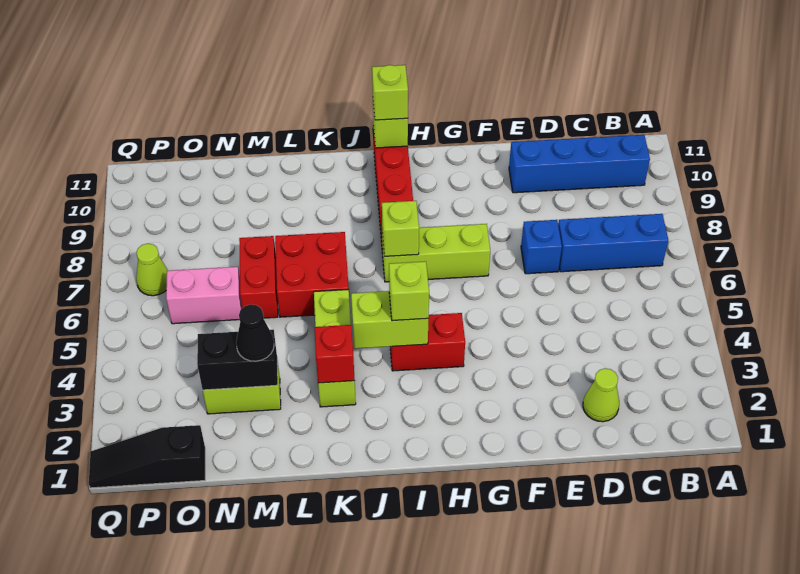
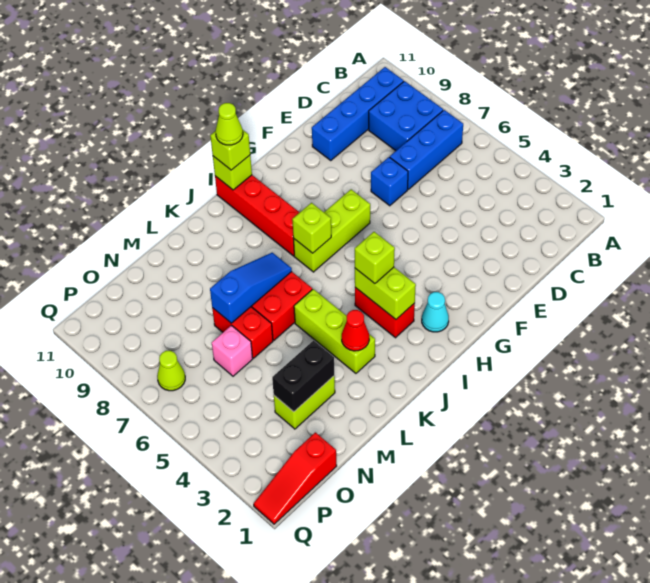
none -> blue brick B8:C9 level 1
lime cone D2 level 1 -> lime cone I11 level 4
none -> cyan cone H2 level 1
red brick H4:I4 level 1 -> red brick I3:I4 level 1
lime brick I4:J4 level 2 -> lime brick I3:I4 level 2
red brick K3 level 2 -> red cone K3 level 2
none -> blue slope K7:M7 level 2 top M
black cone M3 level 3 -> none
pink brick N6:O6 level 1 -> pink brick N6 level 1
black slope O1:Q1 level 1 top O -> red slope O1:Q1 level 1 top O

